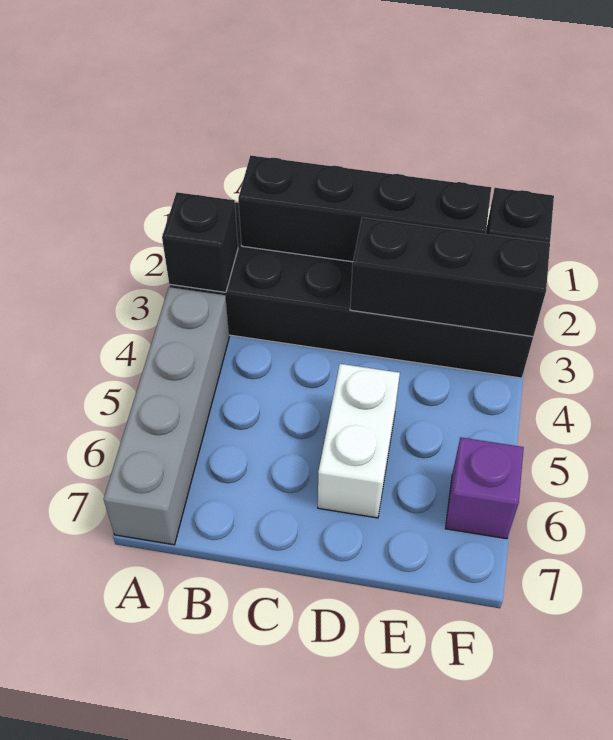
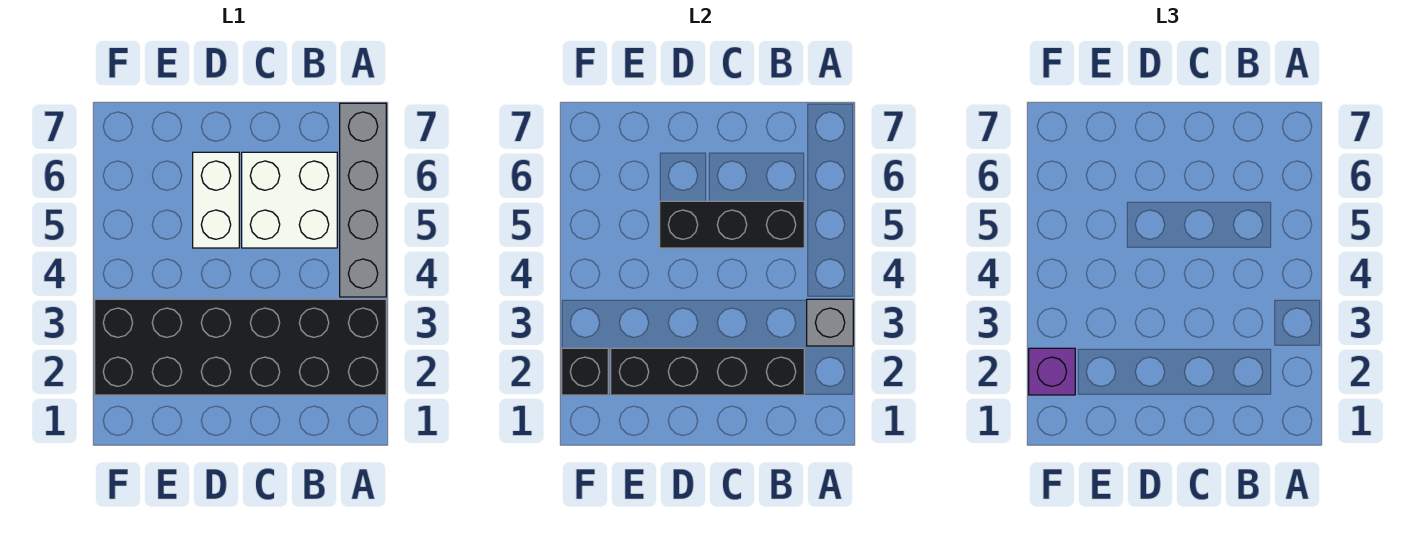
black brick A3 level 2 -> grey brick A3 level 2
none -> white brick B5:C6 level 1
black brick D3:F3 level 2 -> black brick B5:D5 level 2
purple brick F6 level 1 -> purple brick F2 level 3

